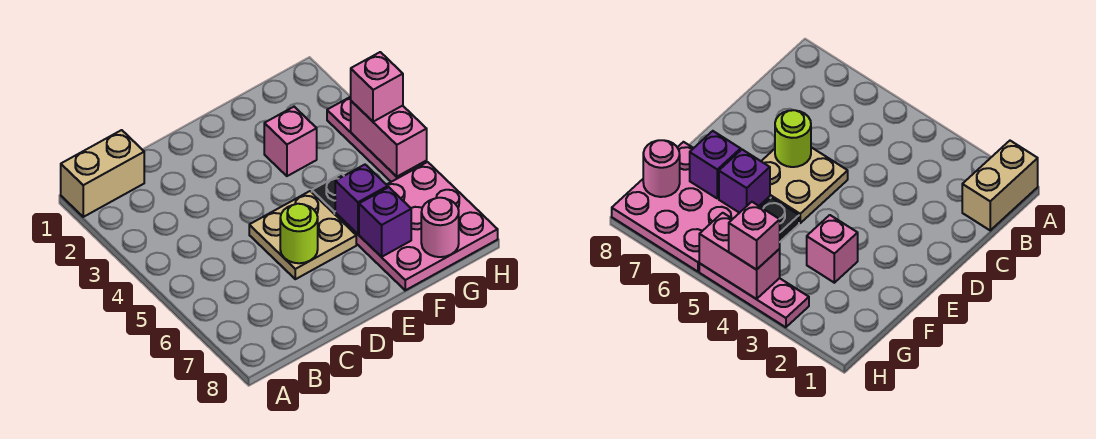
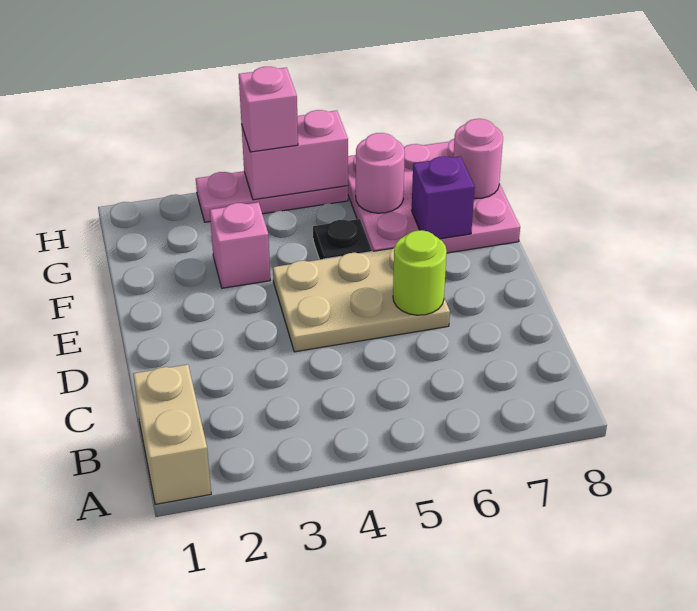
tan plate D5:E6 level 1 -> tan plate D4:E6 level 1
purple brick F6 level 2 -> none
none -> pink round brick G6 level 2

